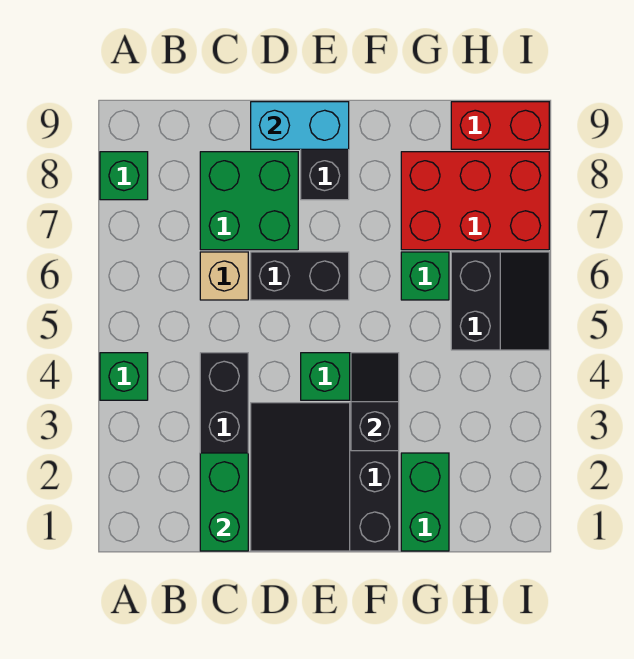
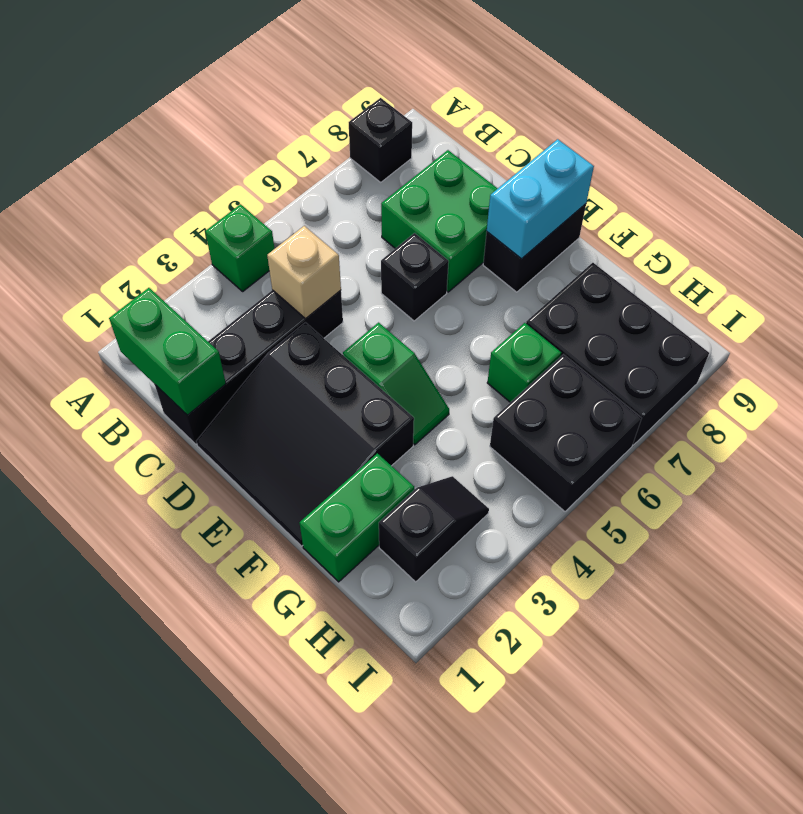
green brick A8 level 1 -> black brick A8 level 1
green brick C1:C2 level 2 -> green brick B1:C1 level 2
tan brick C6 level 1 -> tan brick C4 level 2
black slope D1:F3 level 1 top F -> black slope D1:F3 level 1 top 3
black brick D6:E6 level 1 -> black brick D6 level 1
cyan brick D9:E9 level 2 -> cyan brick E8:E9 level 2
black slope F3:F4 level 2 top 3 -> black slope H2:H3 level 1 top 2
red brick G7:I8 level 1 -> black brick G7:I8 level 1
black slope H5:I6 level 1 top H -> black brick H5:I6 level 1
red brick H9:I9 level 1 -> none

